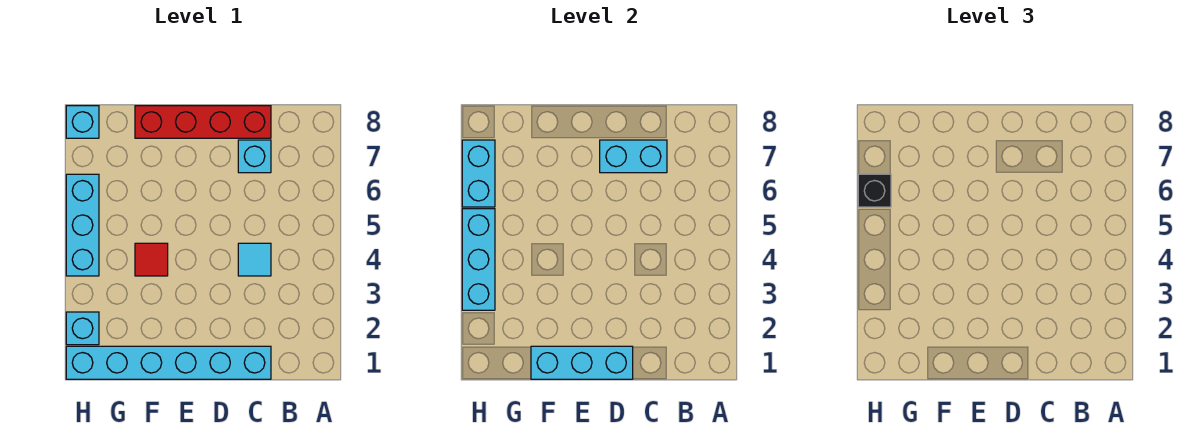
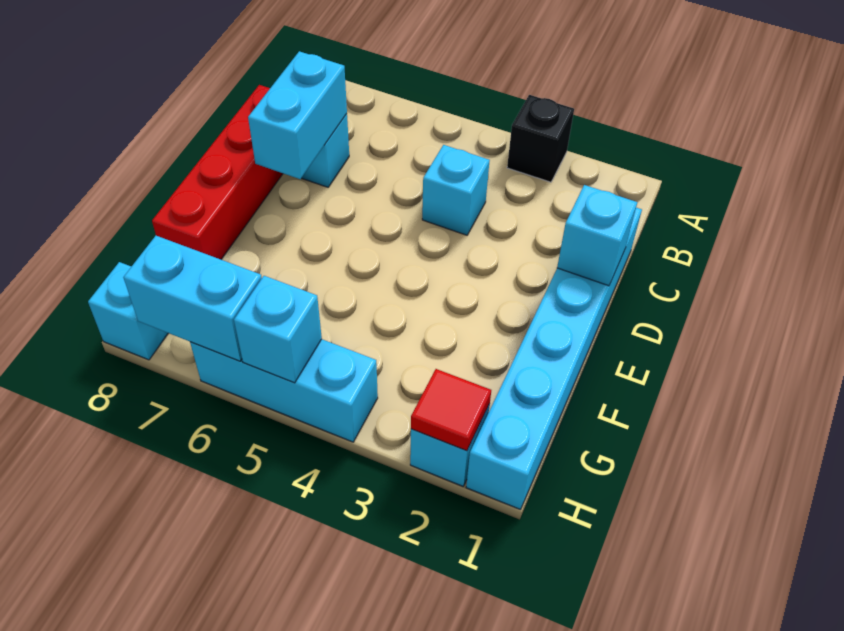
cyan tile C4 level 1 -> cyan brick C4 level 1
cyan brick D1:F1 level 2 -> cyan brick D1 level 2
red tile F4 level 1 -> red tile H2 level 2
cyan brick H3:H5 level 2 -> cyan brick H5 level 2
black brick H6 level 3 -> black brick A3 level 1

